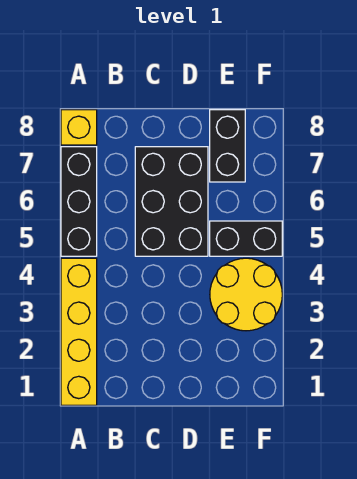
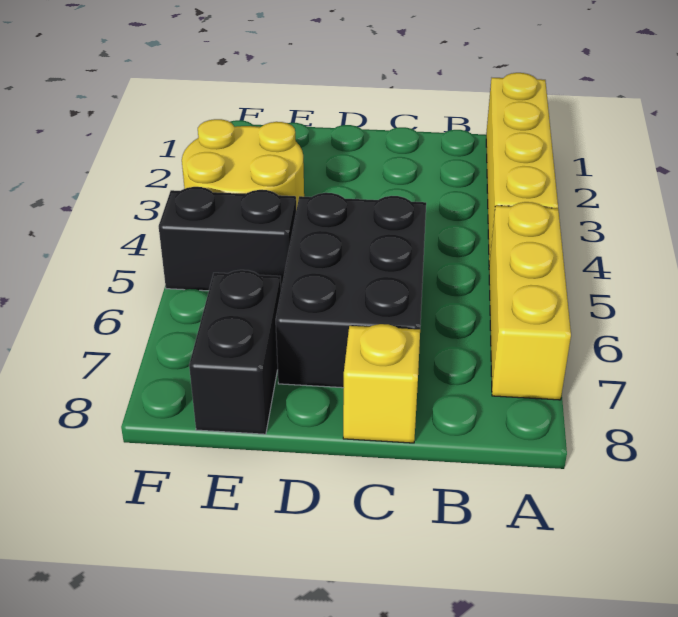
black brick A5:A7 level 1 -> yellow brick A5:A7 level 1
yellow brick A8 level 1 -> yellow brick C8 level 1

